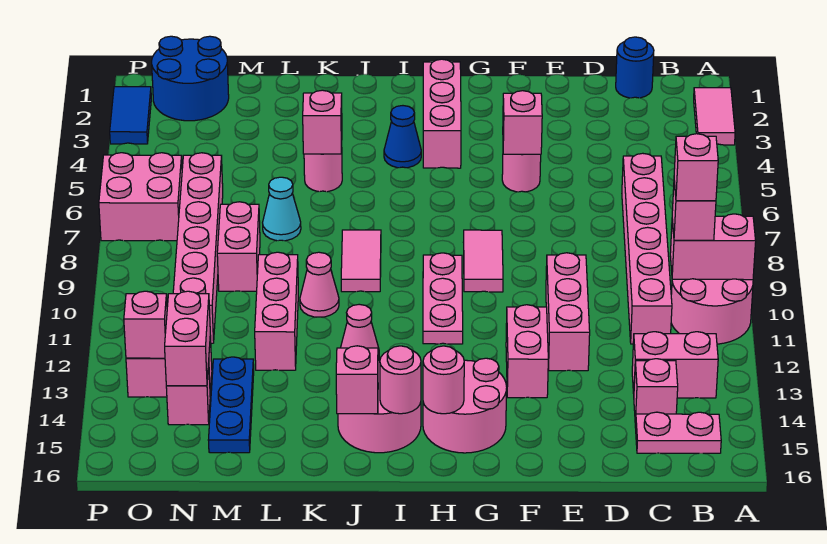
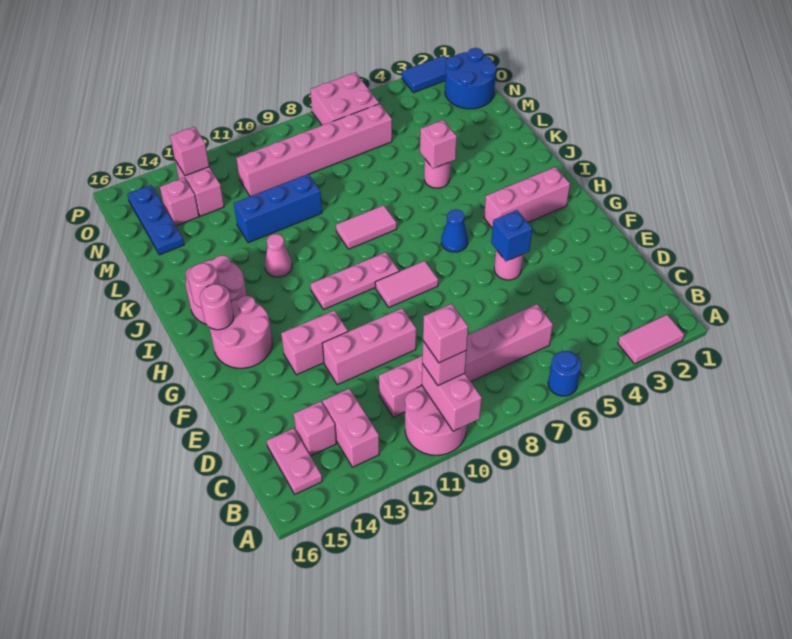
blue round brick C1 level 1 -> blue round brick A6 level 1
pink brick F5 level 2 -> blue brick F5 level 2
blue cone I4 level 1 -> blue cone H6 level 1
pink brick J15 level 2 -> none
pink cone K10 level 1 -> none
cyan cone L7 level 1 -> none
pink brick L10:L12 level 1 -> blue brick L10:L12 level 1
pink brick M8:M9 level 1 -> none
blue plate M13:M15 level 1 -> blue plate M15:O15 level 1
pink brick N13:N14 level 2 -> none

